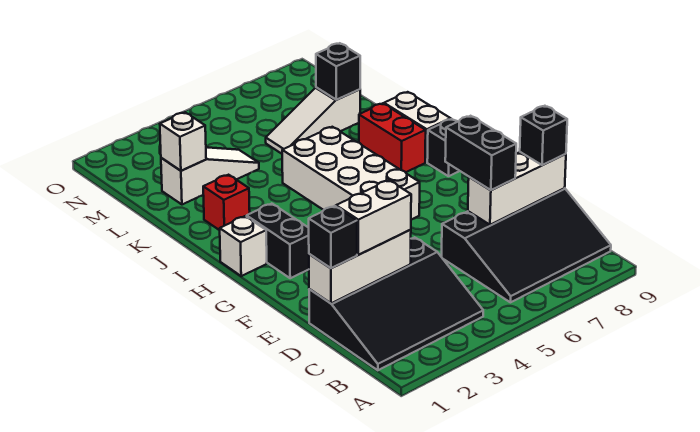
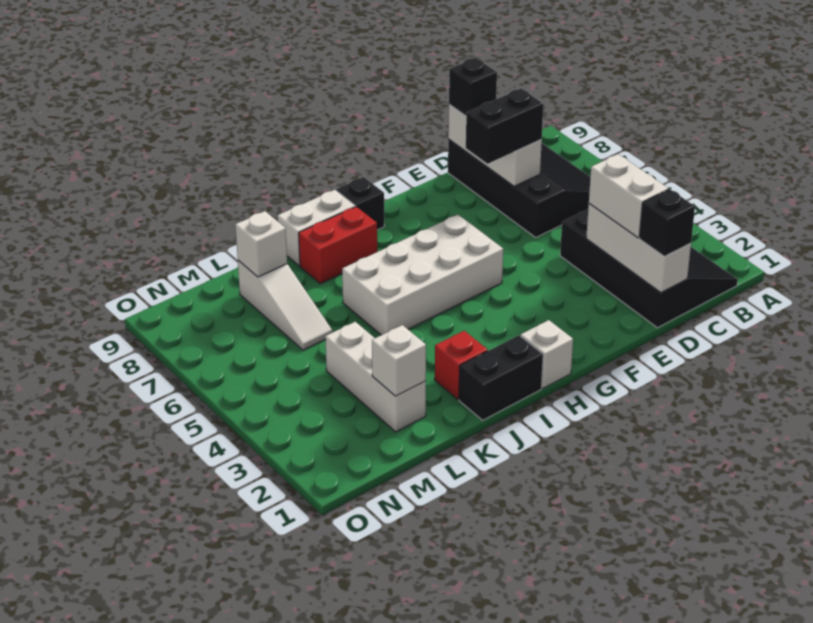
black brick G2:H2 level 1 -> black brick I1:J1 level 1
white slope L2:L4 level 1 top 2 -> white brick L2:L4 level 1
black brick L8 level 2 -> white brick L8 level 2

